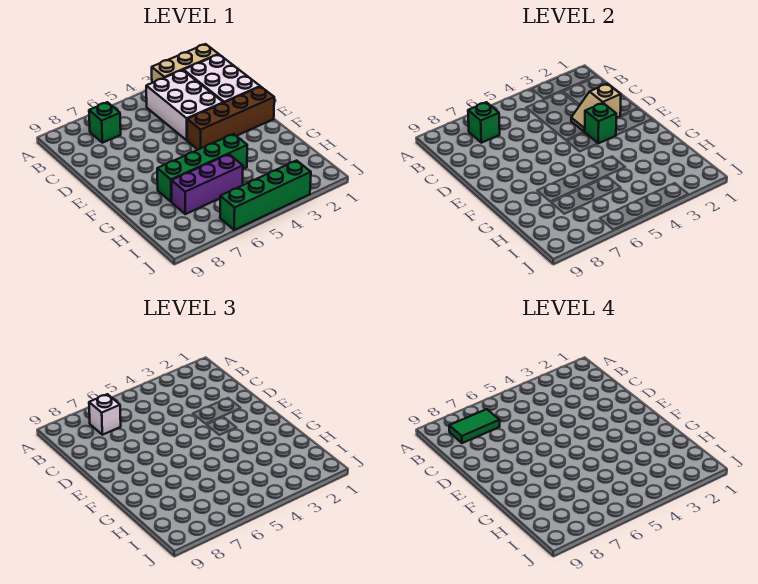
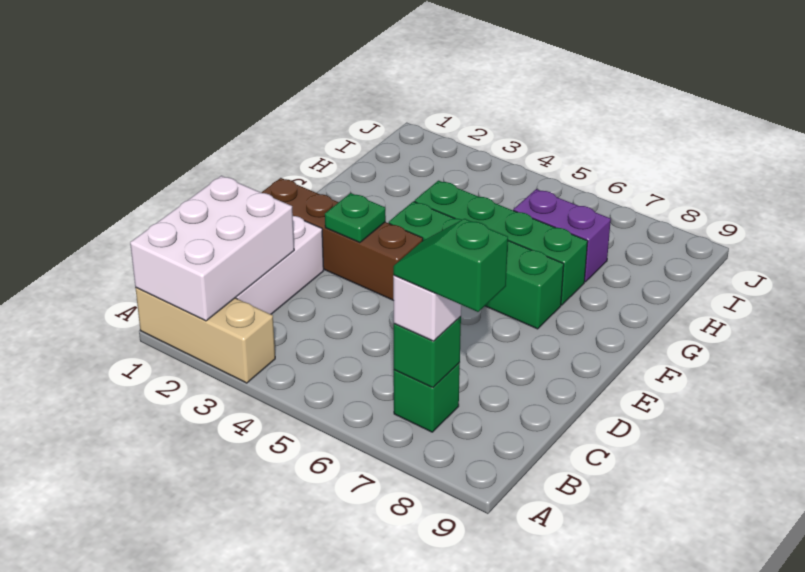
white brick B3:D4 level 1 -> white brick A1:C2 level 2
green tile B7:B8 level 4 -> green slope B7:B8 level 4 top 8
tan slope D2:D3 level 2 top 2 -> none
green brick E3 level 2 -> green plate E3 level 2
purple brick H5:H7 level 1 -> purple brick H6:H7 level 1
green brick J3:J6 level 1 -> green brick F4:F7 level 1

